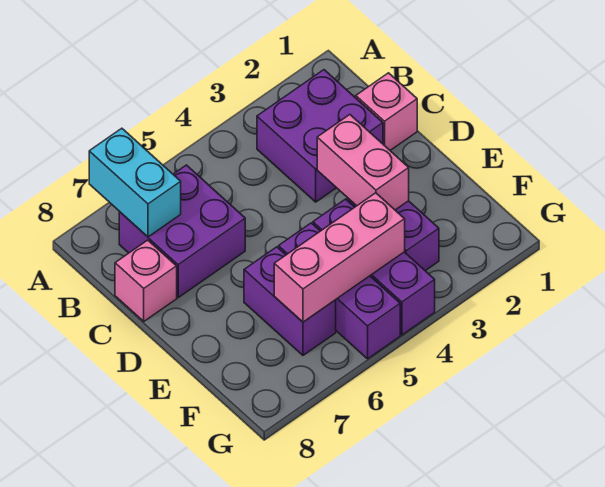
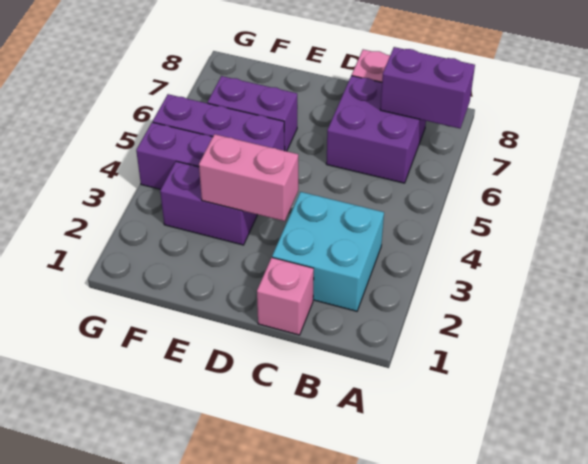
cyan brick A7:B7 level 2 -> purple brick A7:B7 level 2
purple brick B2:C3 level 1 -> cyan brick B2:C3 level 1
pink brick F4:F6 level 2 -> none

